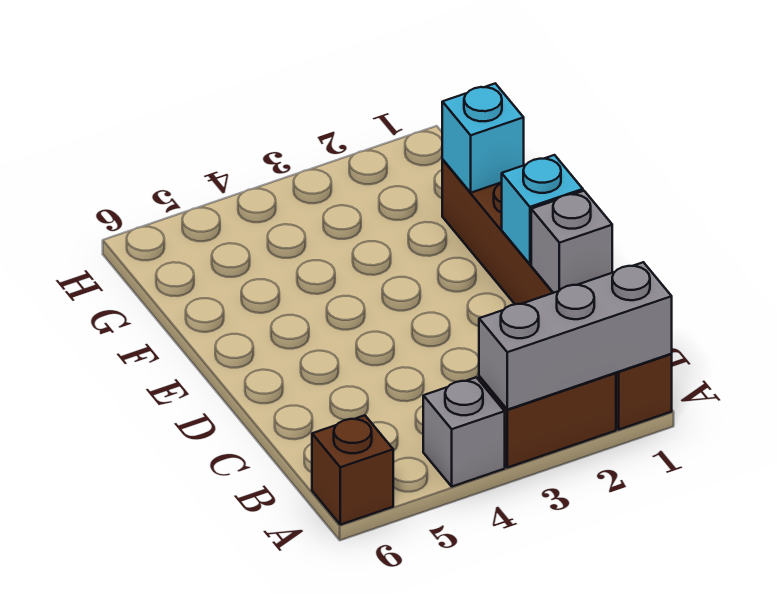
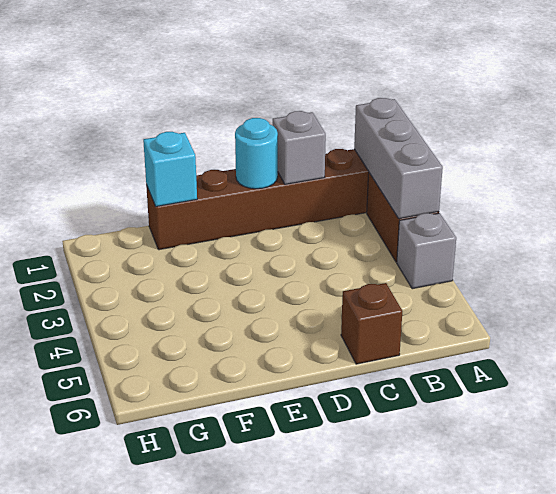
brown brick A6 level 1 -> brown brick C6 level 1
cyan brick D1 level 2 -> cyan round brick D1 level 2

